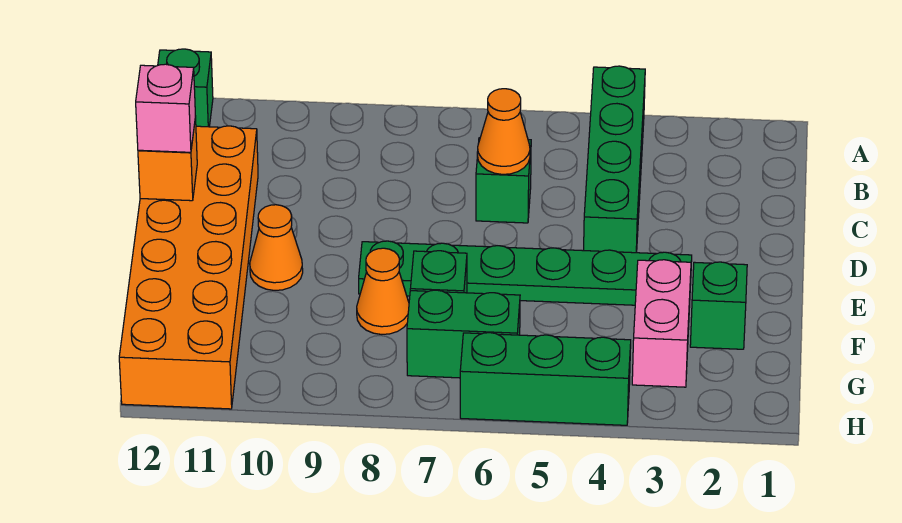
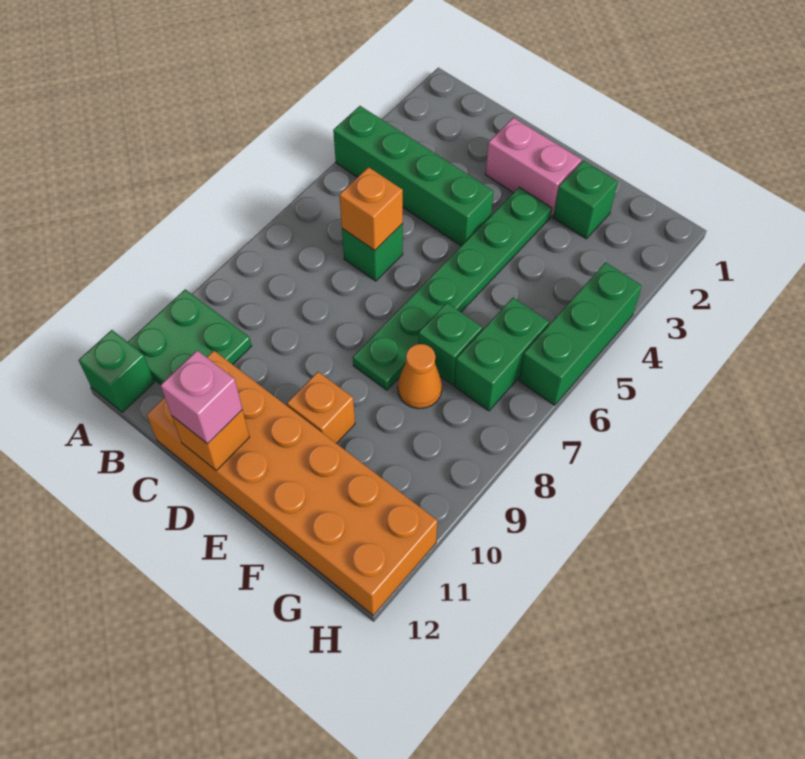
none -> green plate A10:B11 level 1
orange cone C6 level 2 -> orange brick C6 level 2
orange cone E10 level 1 -> orange brick E10 level 1
pink brick F3:G3 level 1 -> pink brick D2:E2 level 1

